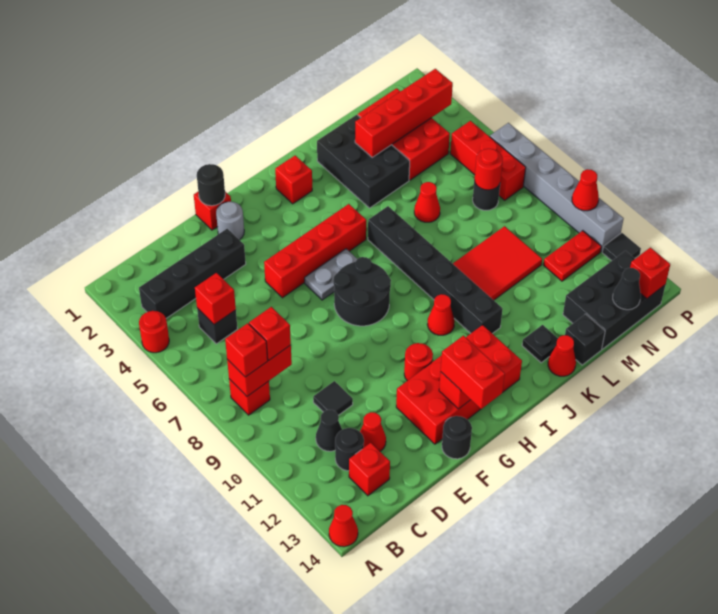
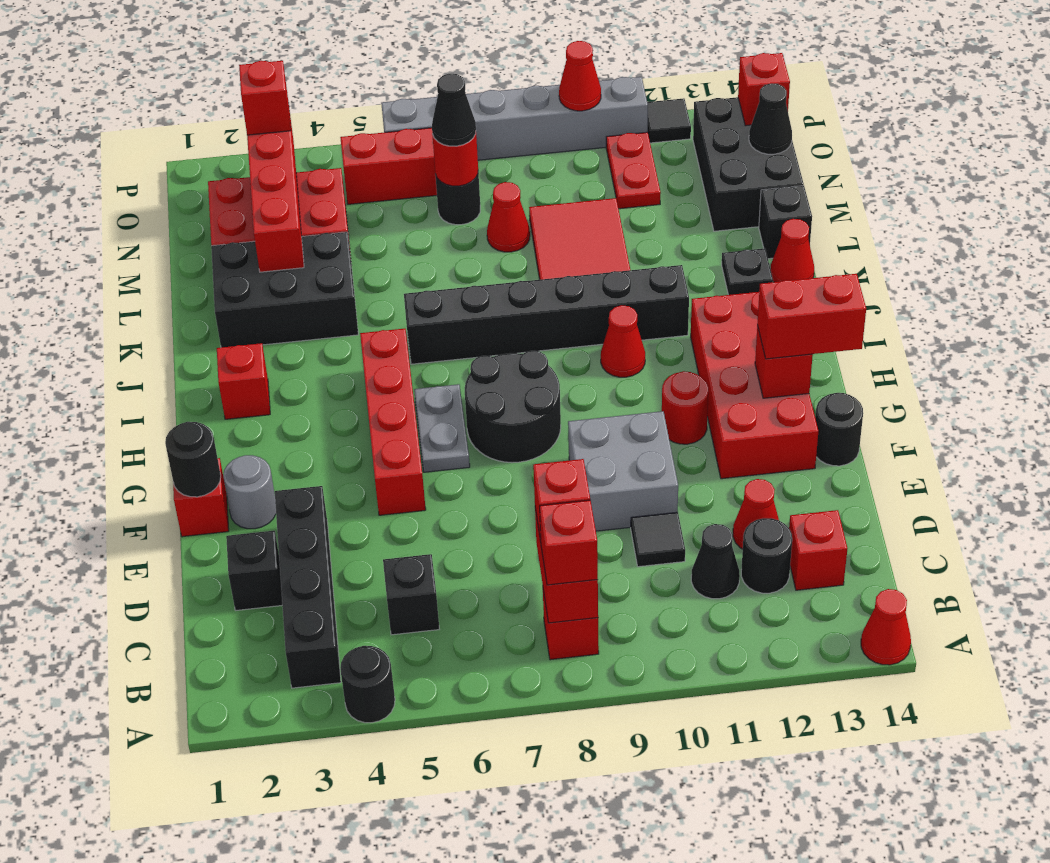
red round brick A4 level 1 -> black round brick A4 level 1
red brick C5 level 2 -> red brick O3 level 3
none -> black brick D2 level 1
none -> grey brick E9:F10 level 1
red cone L6 level 1 -> red cone M8 level 1
none -> black cone N7 level 3

